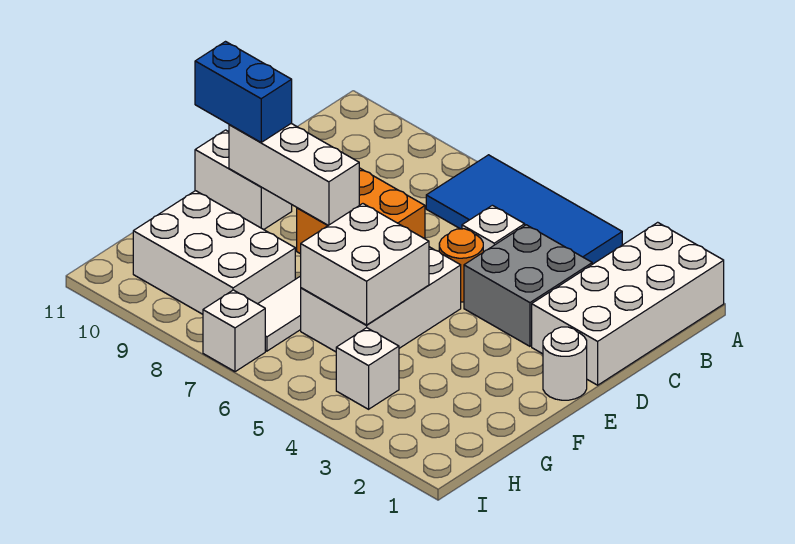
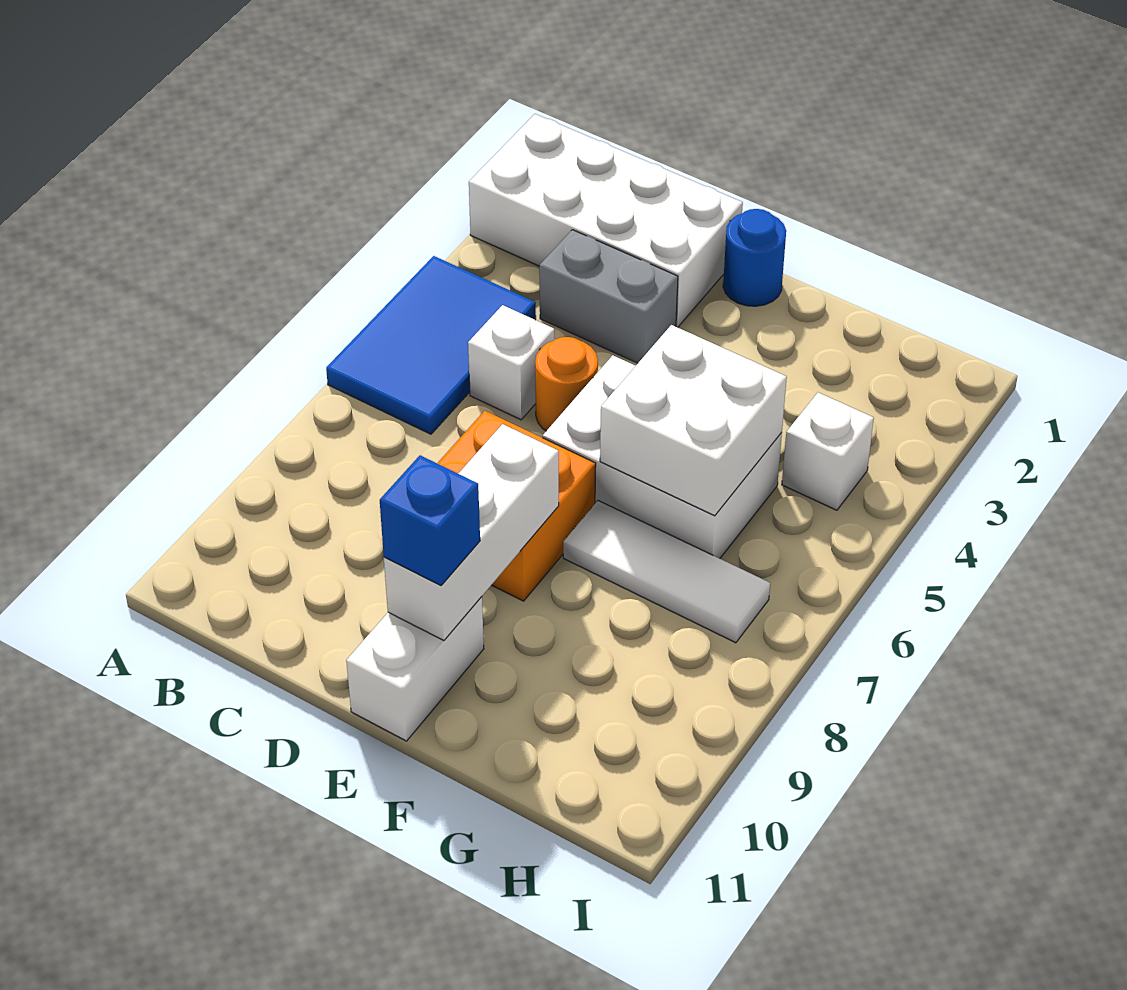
blue tile A4:B7 level 1 -> blue tile A4:B6 level 1
grey brick C3:D4 level 1 -> grey brick C3:D3 level 1
white round brick E1 level 1 -> blue round brick E1 level 1
blue brick E10:E11 level 3 -> blue brick E10 level 3
white brick G8:H10 level 1 -> none
white brick I7 level 1 -> none

